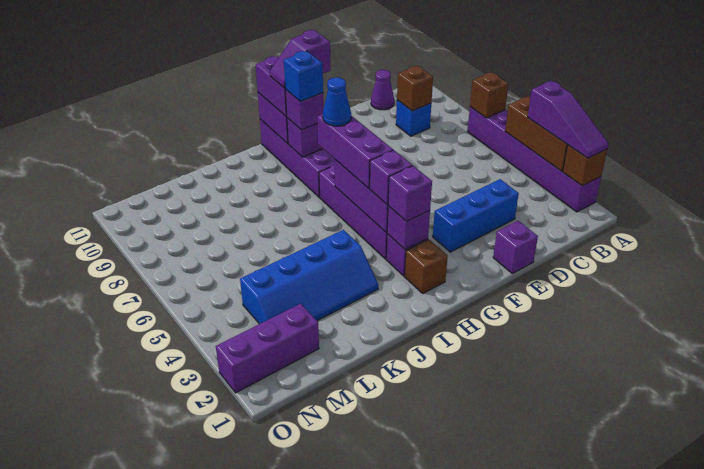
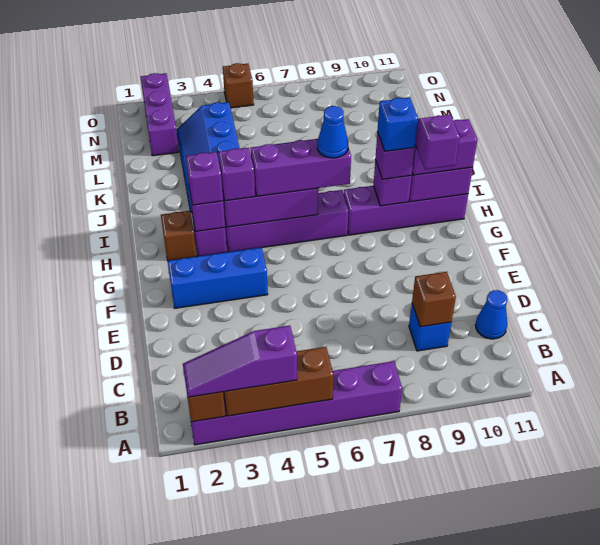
brown brick A7 level 2 -> brown brick O5 level 1
purple cone C11 level 1 -> blue cone C11 level 1
blue brick D3:F3 level 1 -> blue brick F2:F4 level 1
purple brick E1 level 1 -> none

